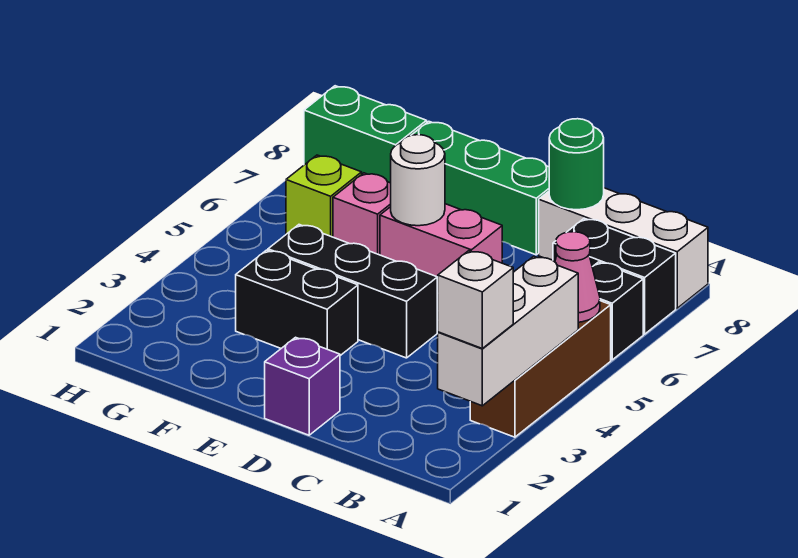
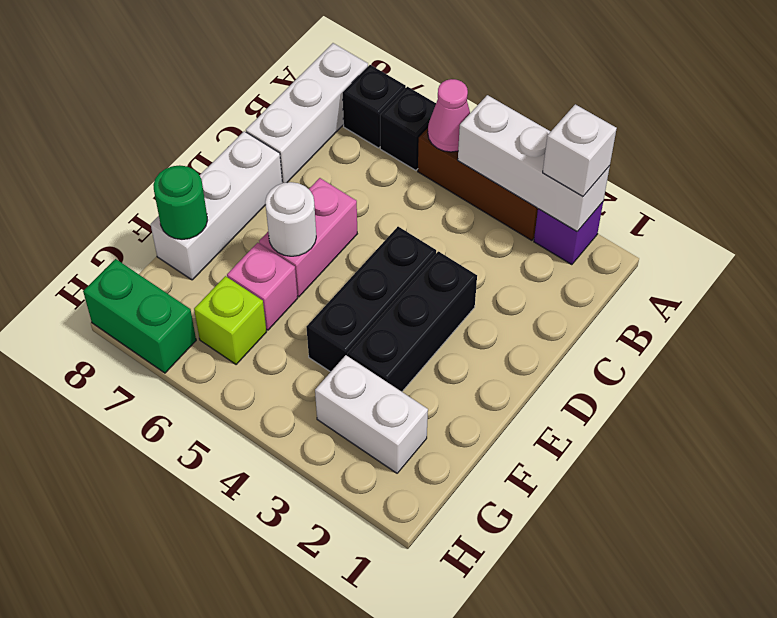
black brick A7:B7 level 1 -> black brick A7 level 1
green round brick C8 level 2 -> green round brick F8 level 2
purple brick D1 level 1 -> purple brick A2 level 1
green brick D8:F8 level 1 -> white brick D8:F8 level 1
black brick E3:F3 level 1 -> black brick D3:F3 level 1
none -> white brick G2:G3 level 1
green brick G8:H8 level 1 -> green brick H7:H8 level 1

